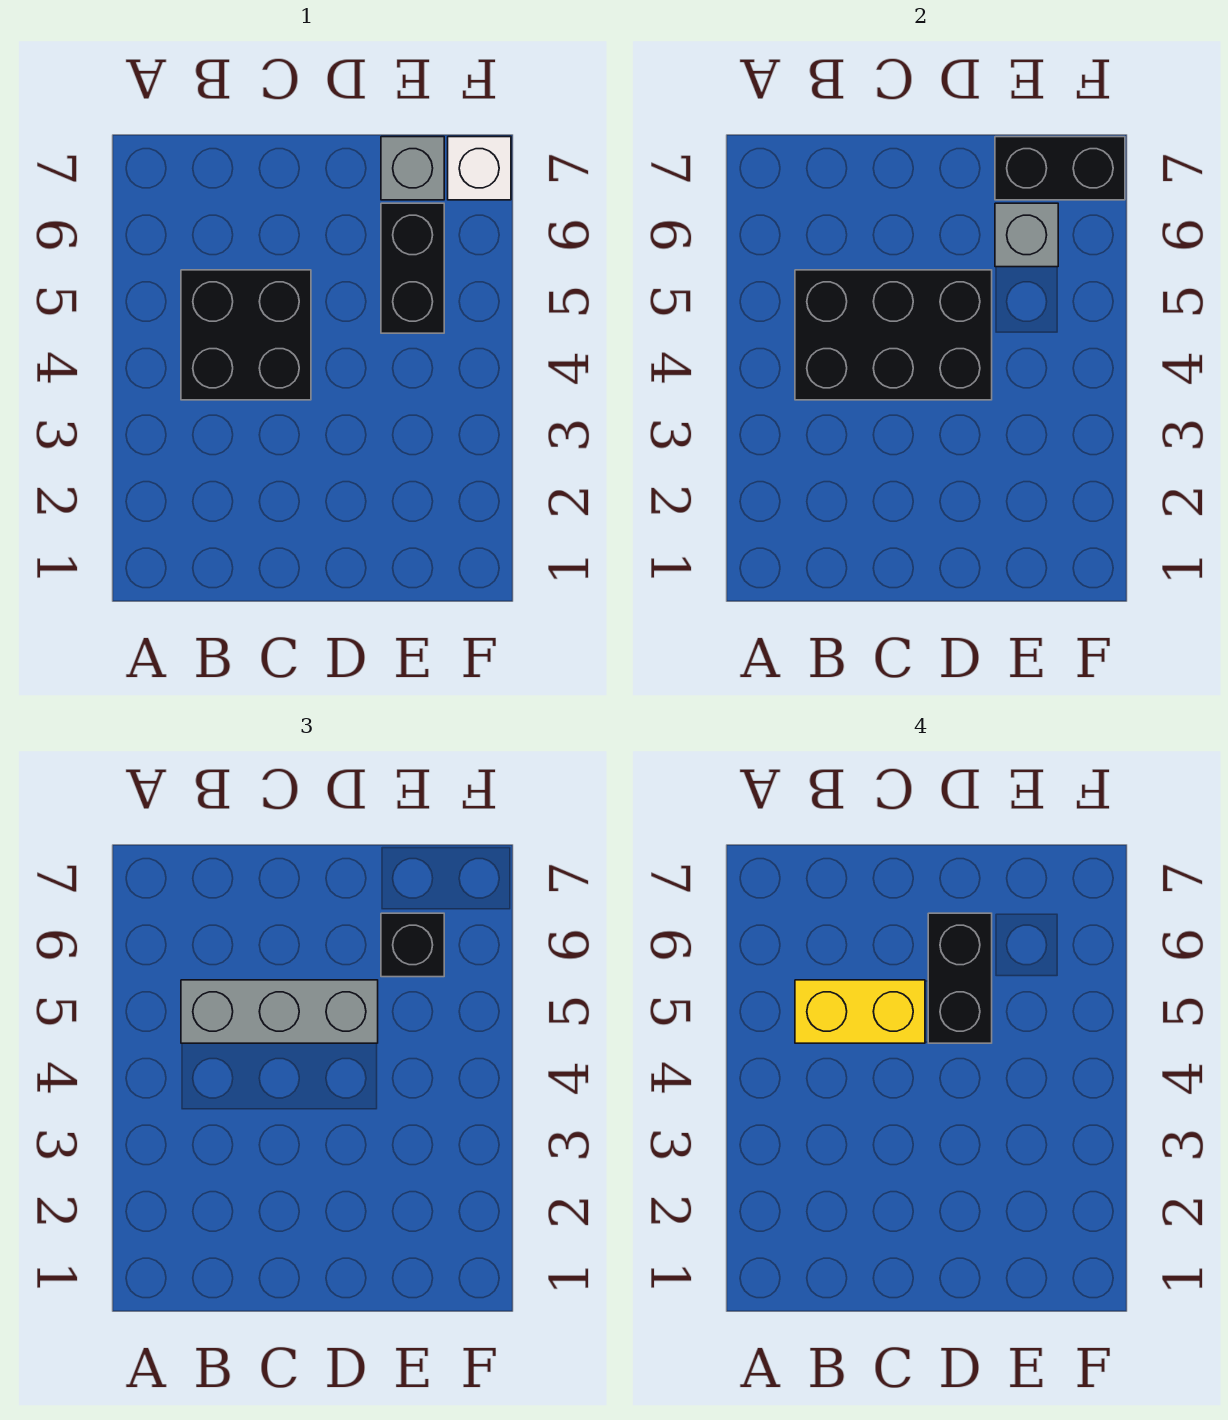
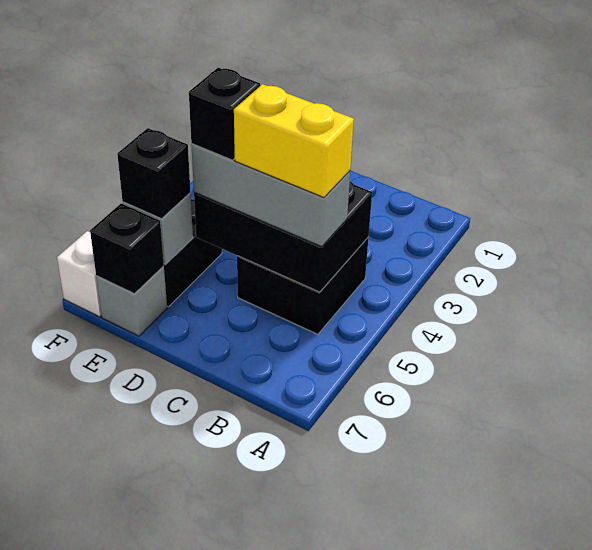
black brick D5:D6 level 4 -> black brick D5 level 4
black brick E7:F7 level 2 -> black brick E7 level 2

